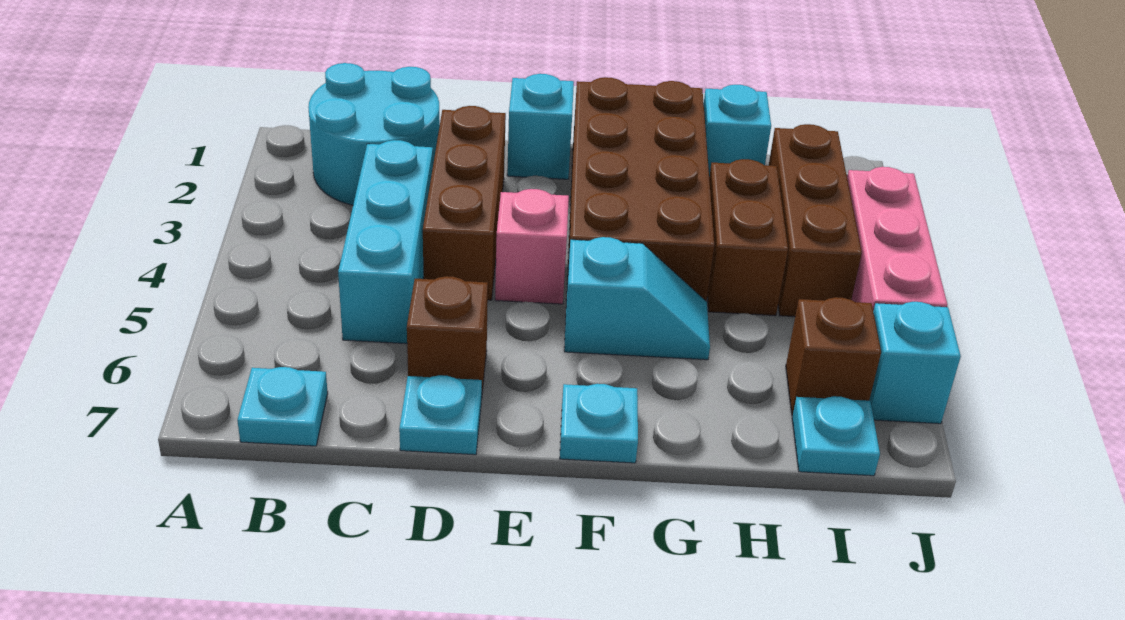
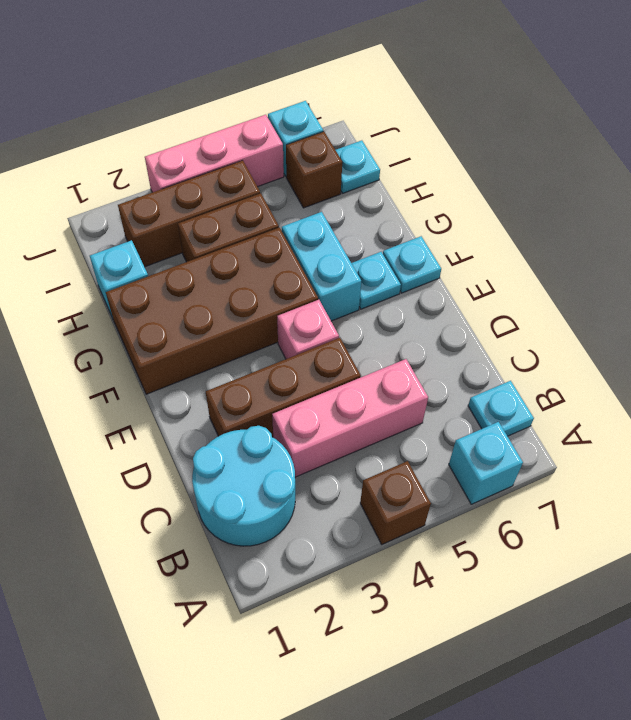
cyan brick C3:C5 level 1 -> pink brick C3:C5 level 1
brown brick D6 level 1 -> brown brick A4 level 1
cyan plate D7 level 1 -> cyan plate F6 level 1
cyan brick E1 level 1 -> cyan brick A6 level 1
cyan slope F5:G5 level 1 top F -> cyan brick F5:G5 level 1

